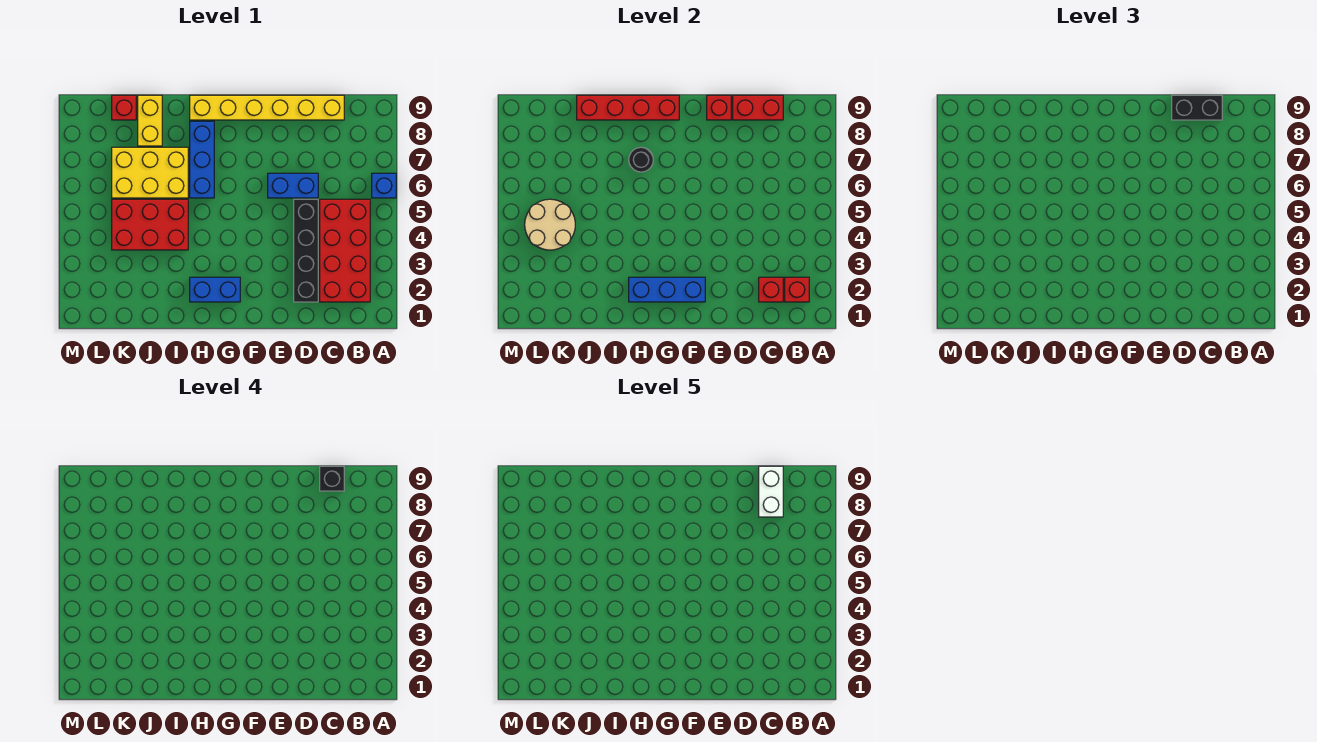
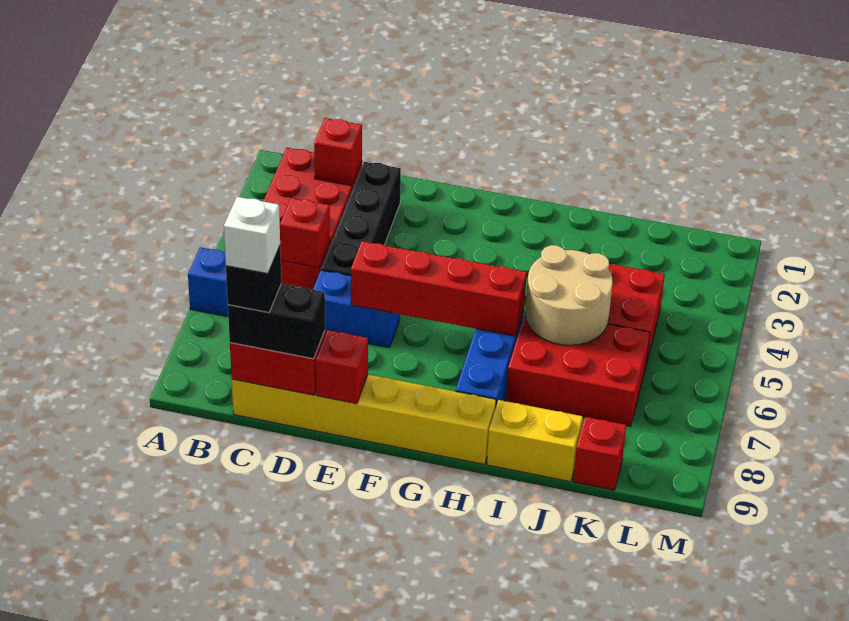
red brick B2 level 2 -> red brick C5 level 2
white brick C8:C9 level 5 -> white brick C9 level 5
blue brick F2:H2 level 2 -> none
blue brick G2:H2 level 1 -> none
red brick G9:J9 level 2 -> red brick E6:H6 level 2
black round brick H7 level 2 -> none
yellow brick I6:K7 level 1 -> red brick I6:K7 level 1
yellow brick J8:J9 level 1 -> yellow brick I9:J9 level 1
tan round brick K4:L5 level 2 -> tan round brick I5:J6 level 2

